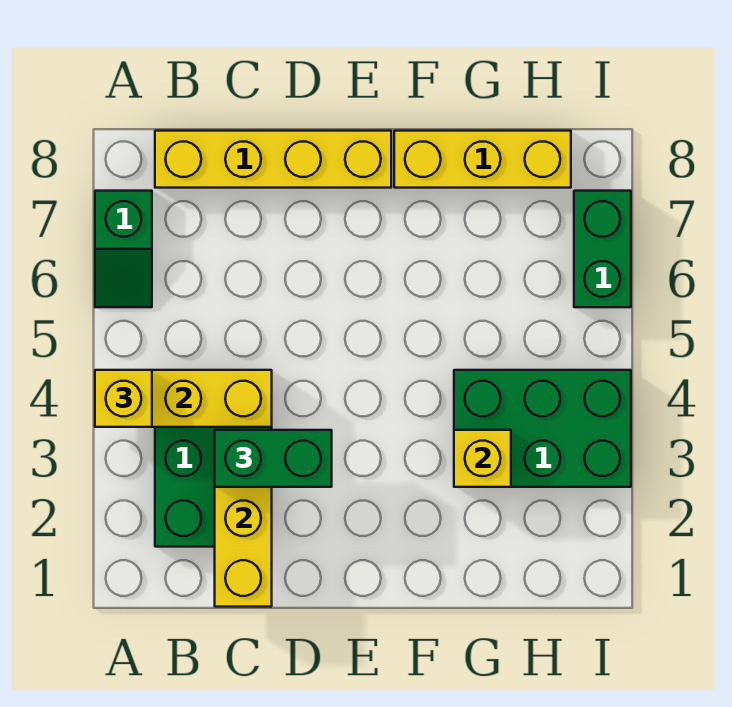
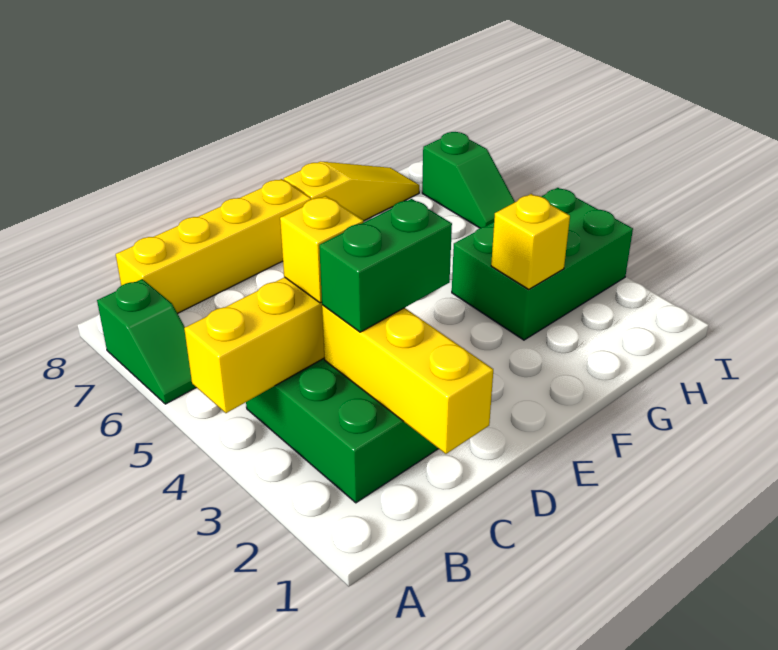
yellow brick A4 level 3 -> yellow brick C4 level 3
yellow brick F8:H8 level 1 -> yellow slope F8:H8 level 1 top F
green brick I6:I7 level 1 -> green slope I6:I7 level 1 top 7

